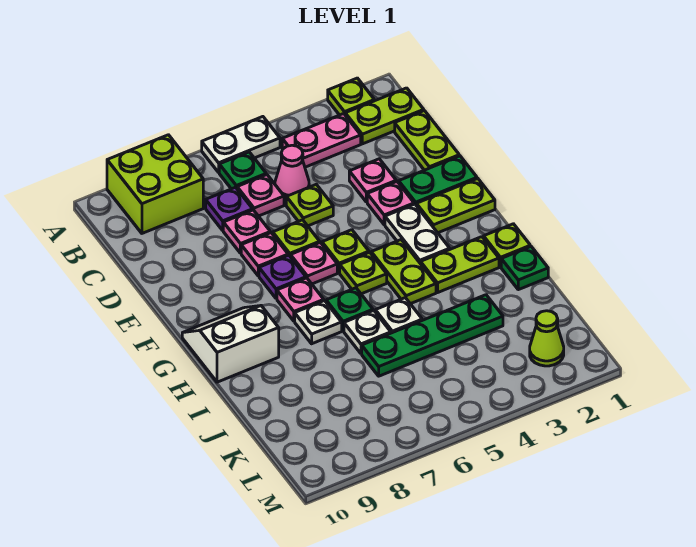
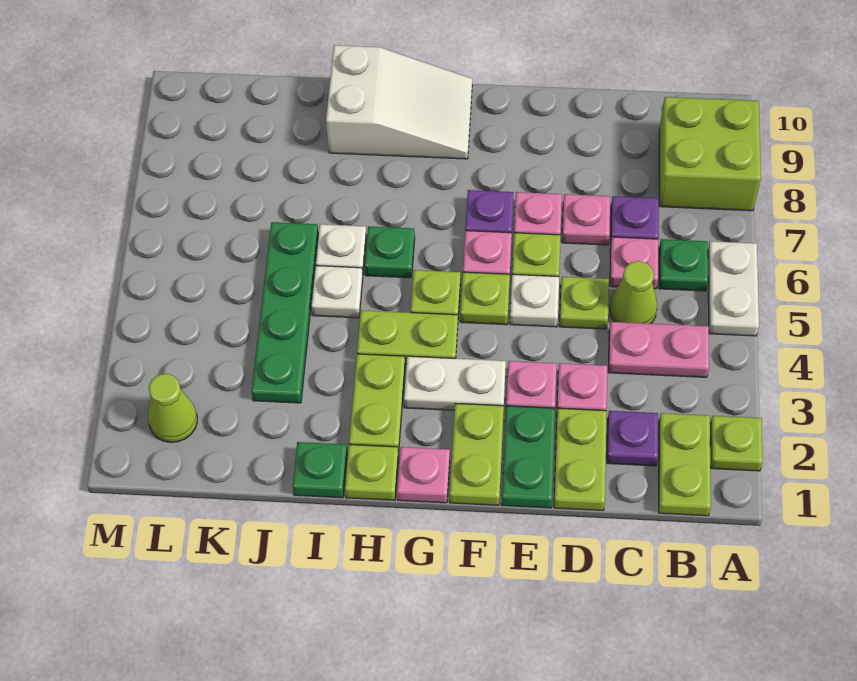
pink plate B3:B4 level 1 -> pink plate B4:C4 level 1
lime plate C1:D1 level 1 -> lime plate D1:D2 level 1
none -> purple plate C2 level 1
pink cone C5 level 1 -> lime cone C5 level 1
pink plate G7 level 1 -> pink plate G1 level 1
white slope G9:H10 level 1 top H -> white slope G9:I10 level 1 top I
white plate H7 level 1 -> white plate E5 level 1

